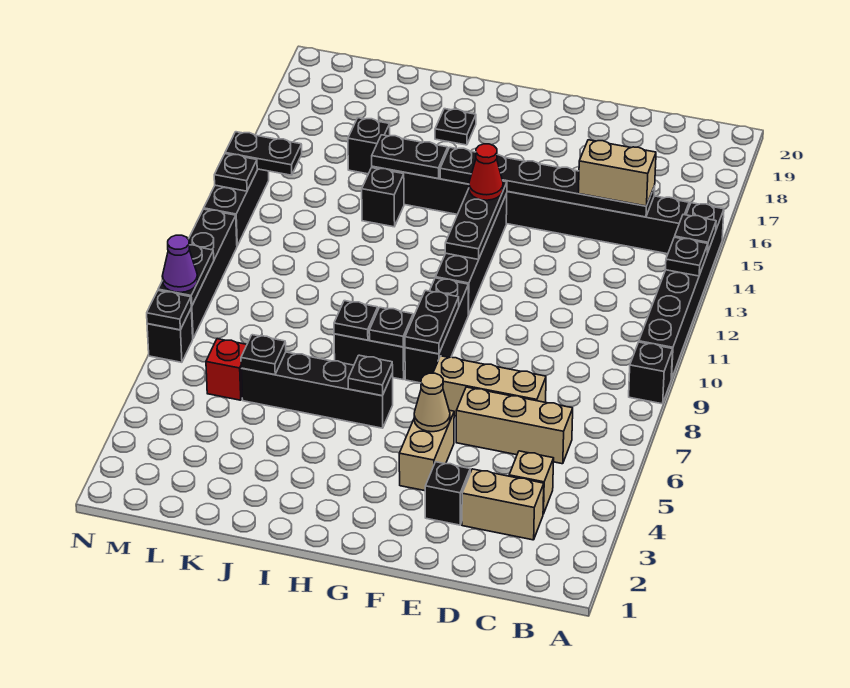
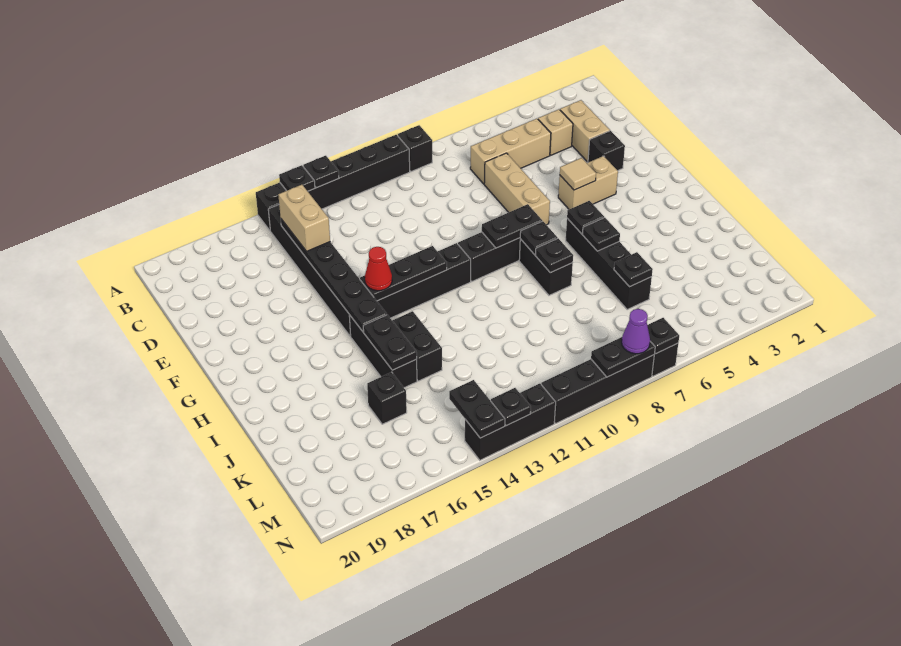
tan brick C6:E6 level 1 -> tan brick C5:C7 level 1
tan cone F5 level 2 -> tan tile F5 level 2
black plate I18 level 1 -> black plate I6 level 2
black brick J14 level 1 -> black brick I14:J14 level 1
red brick L6 level 1 -> none

